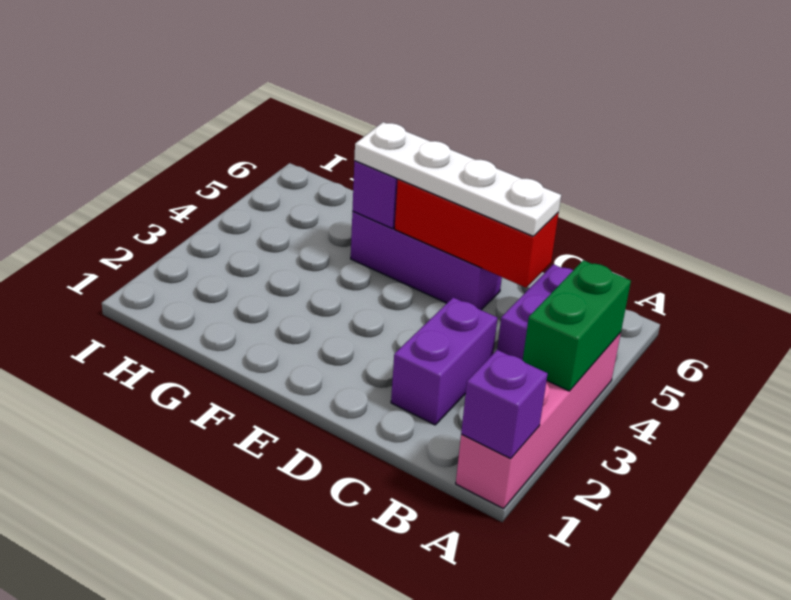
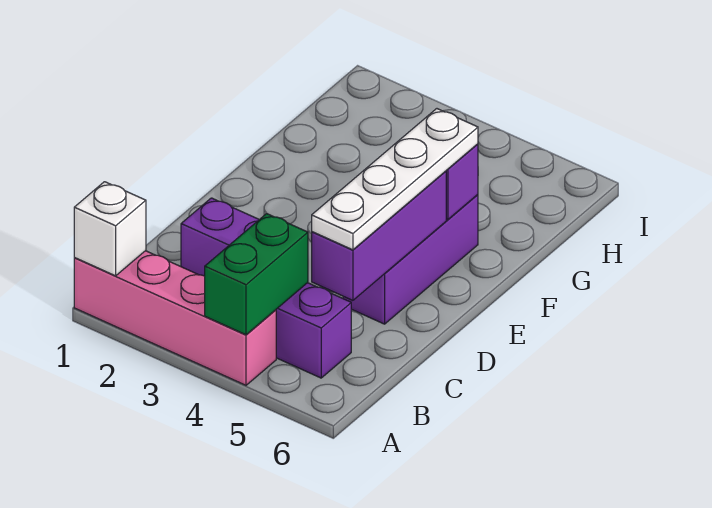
purple brick A1 level 2 -> white brick A1 level 2
green brick A3:A4 level 2 -> green brick A4:B4 level 2
red brick C5:E5 level 2 -> purple brick C5:E5 level 2

